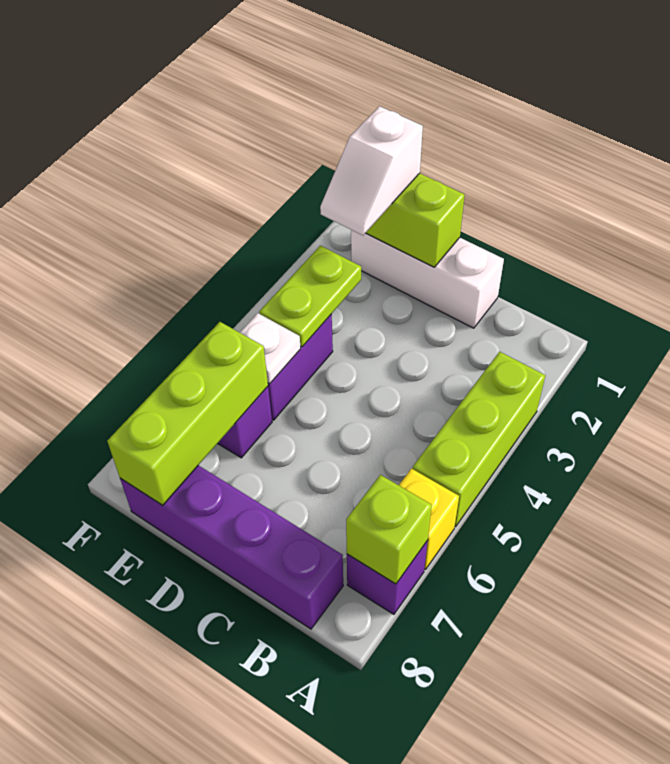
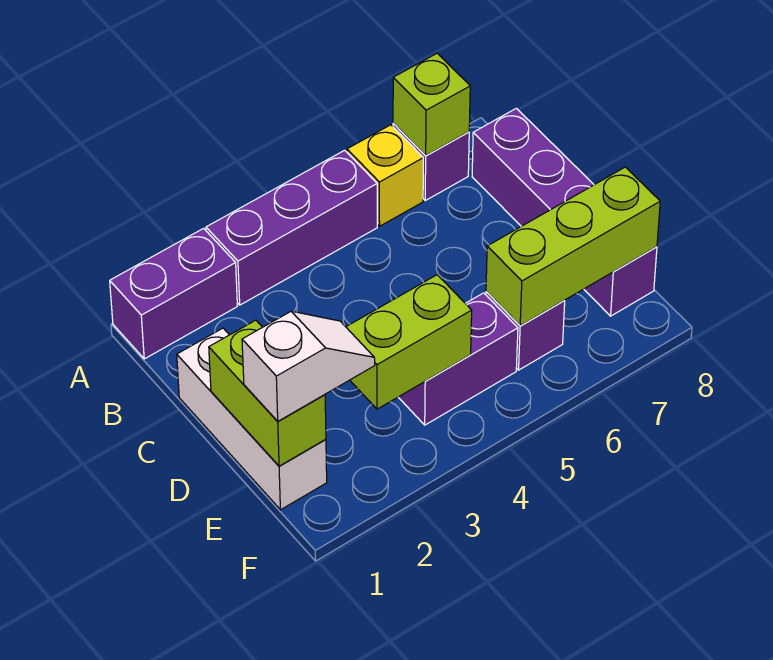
none -> purple brick A1:A2 level 1
lime brick A3:A5 level 1 -> purple brick A3:A5 level 1
lime plate E3:E4 level 2 -> lime brick E3:E4 level 2
white plate E5 level 2 -> none

